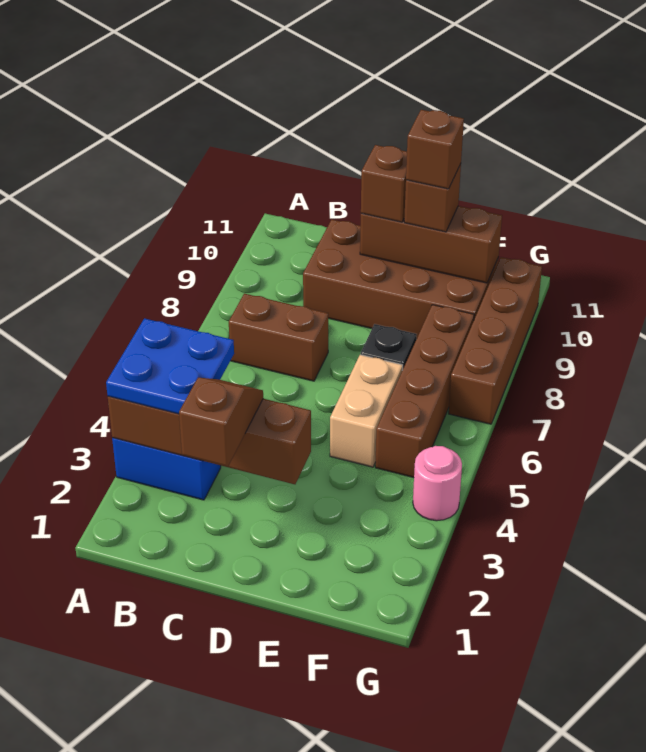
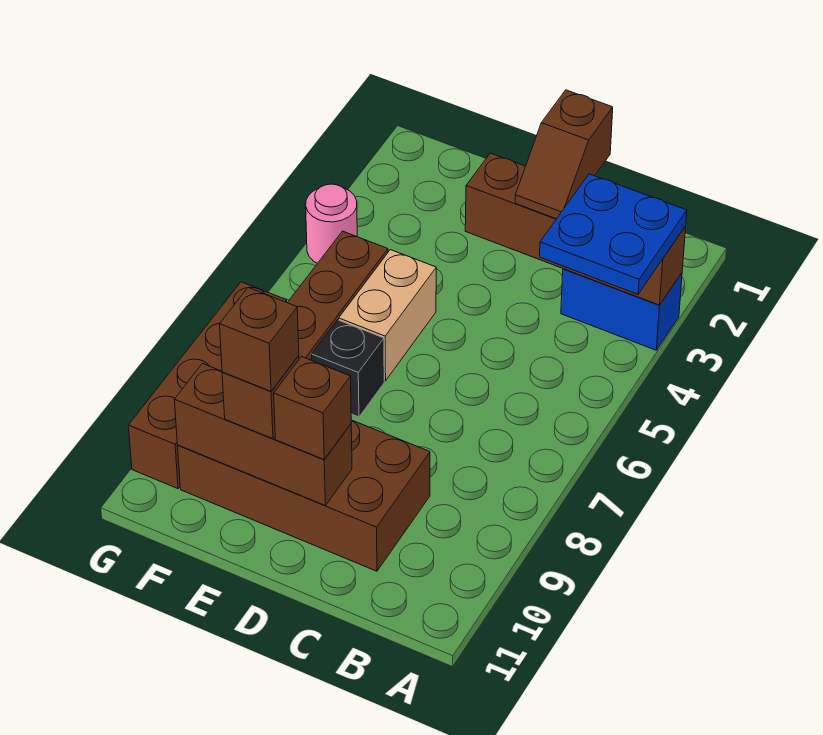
brown brick B7:C7 level 1 -> none

